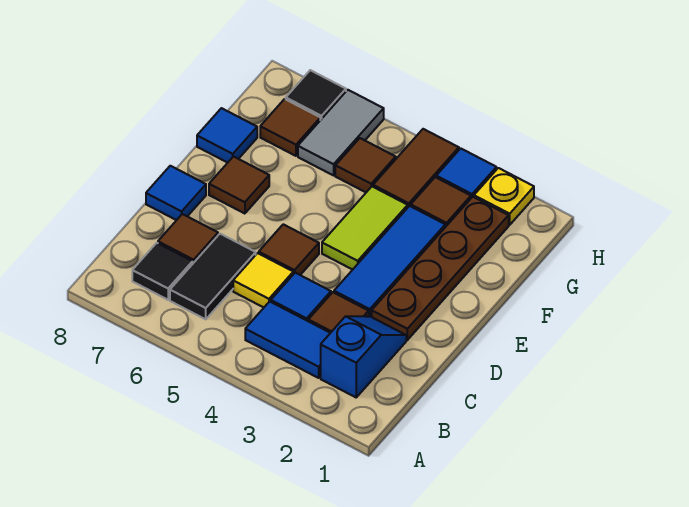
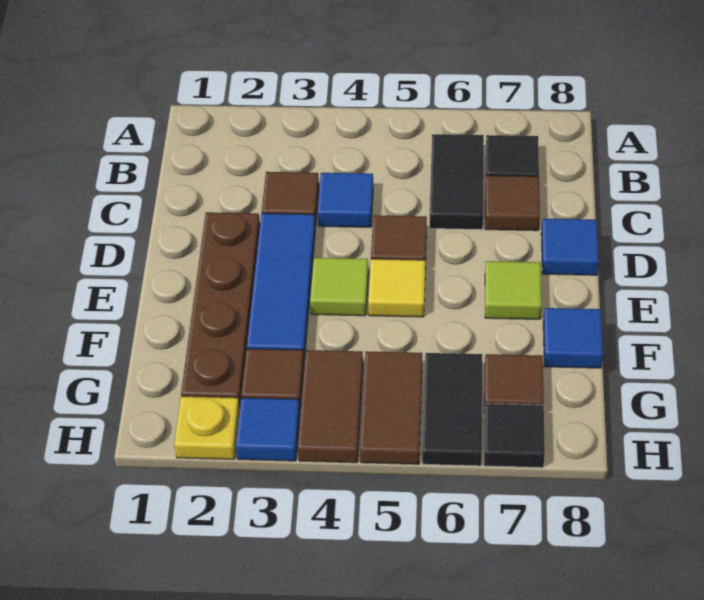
blue slope B2:C2 level 1 top B -> none
blue tile B3:B4 level 1 -> none
yellow tile C5 level 1 -> yellow tile E5 level 1
lime tile E4:F4 level 1 -> lime tile E4 level 1
brown tile E7 level 1 -> lime tile E7 level 1
brown tile G5 level 1 -> brown tile G5:H5 level 1
grey tile G6:H6 level 1 -> black tile G6:H6 level 1

